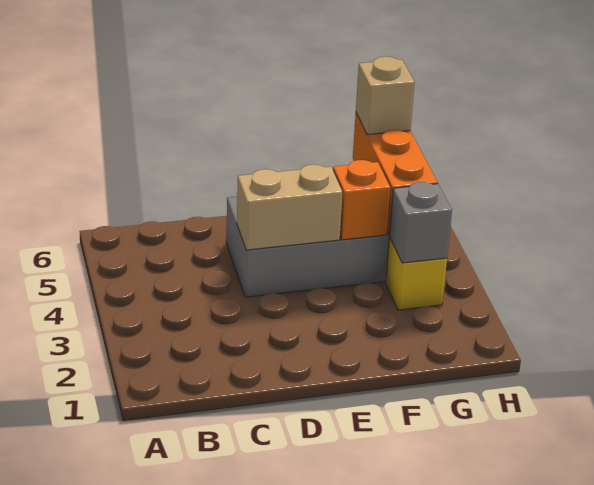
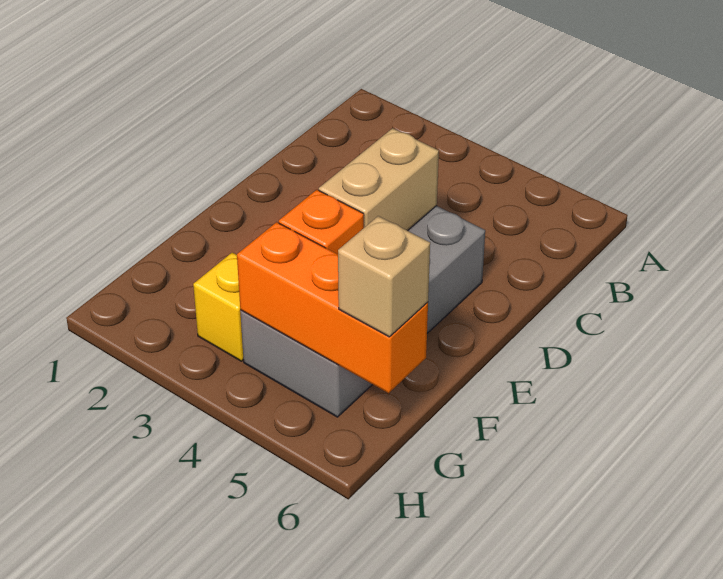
grey brick G3 level 2 -> none

